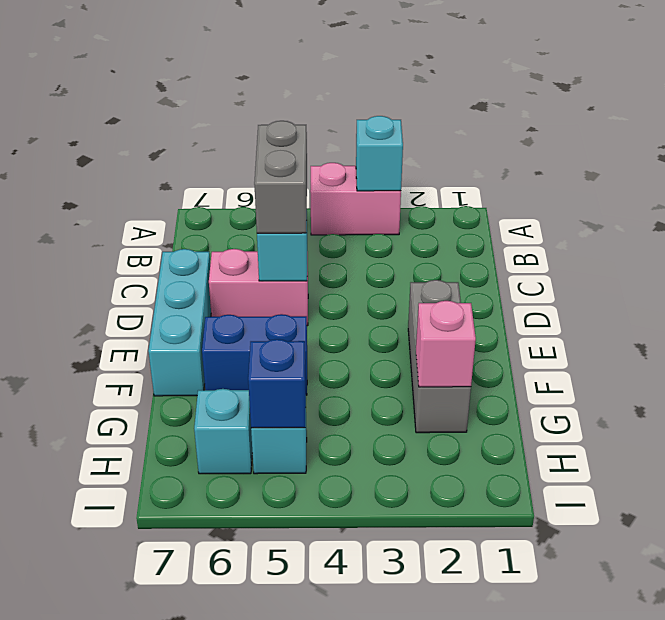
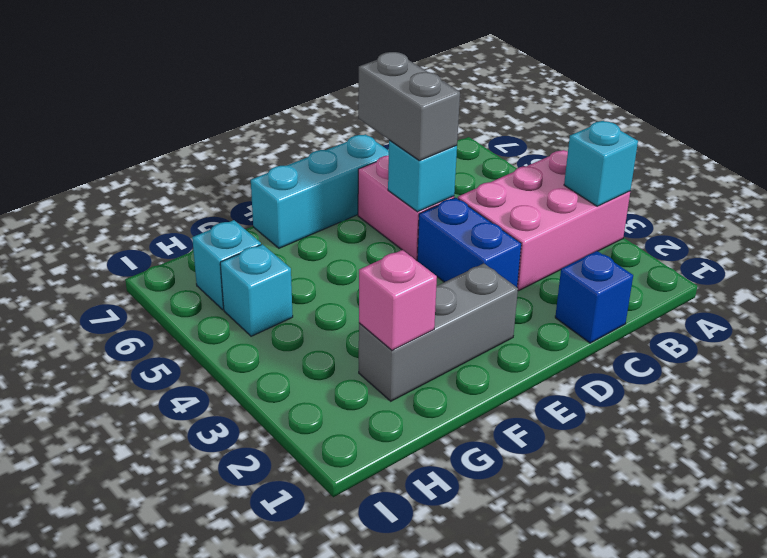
pink brick A3:A4 level 1 -> pink brick A3:C4 level 1
grey brick C5:D5 level 3 -> grey brick D5:D6 level 3
blue brick F5:F6 level 1 -> blue brick D3:D4 level 1
blue brick H5 level 2 -> blue brick C1 level 1

